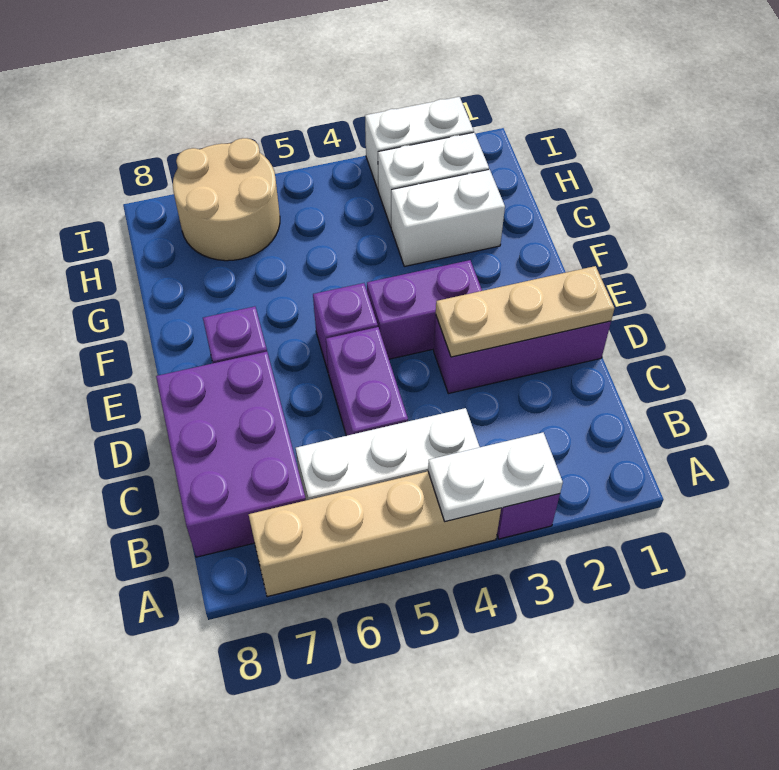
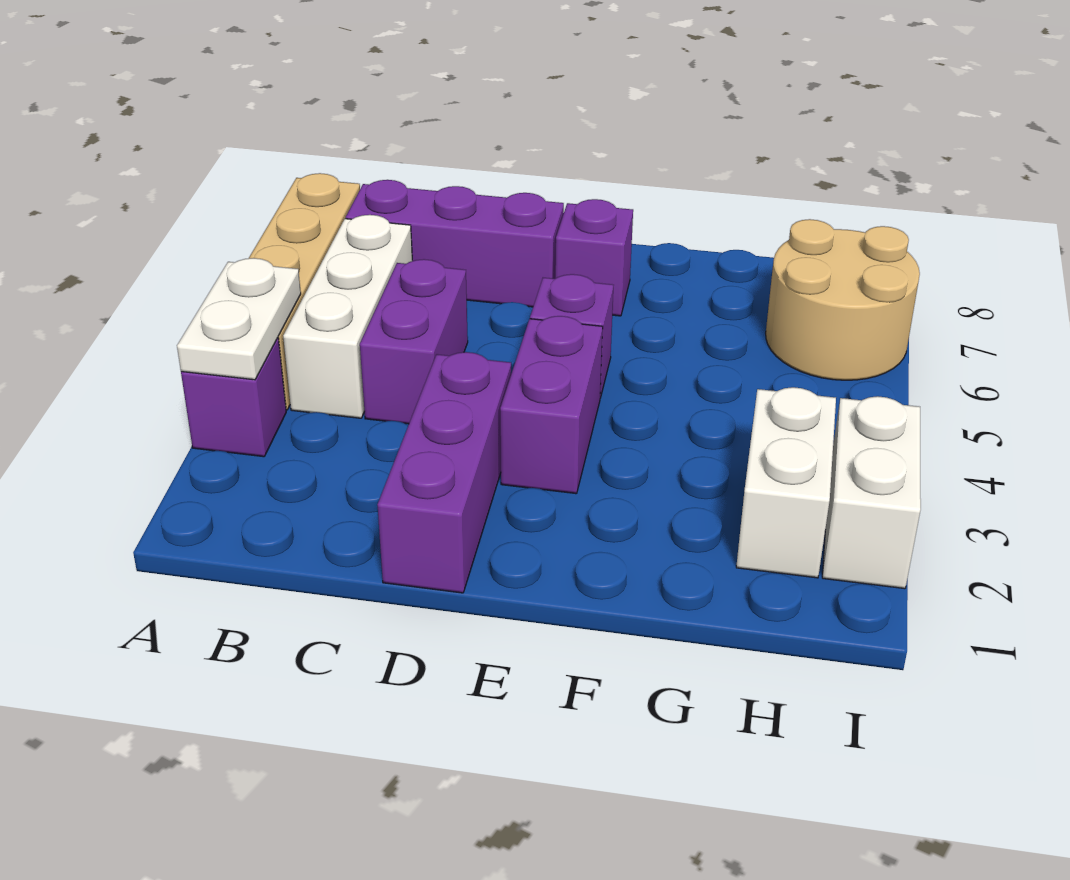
purple brick B7:D8 level 1 -> purple brick B7:D7 level 1
purple brick C5:D5 level 1 -> purple brick C4:C5 level 1
tan plate D1:D3 level 2 -> none
white brick G2:G3 level 1 -> none

